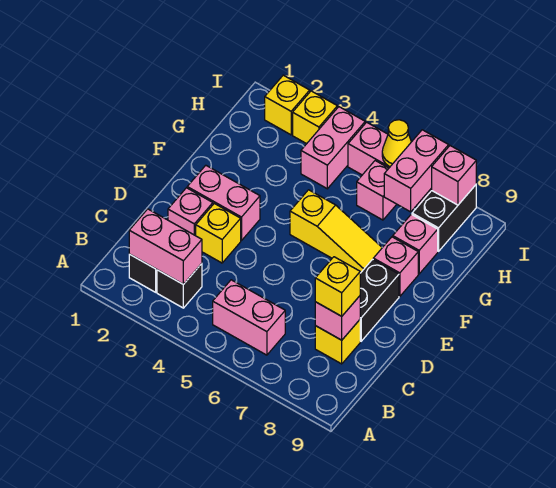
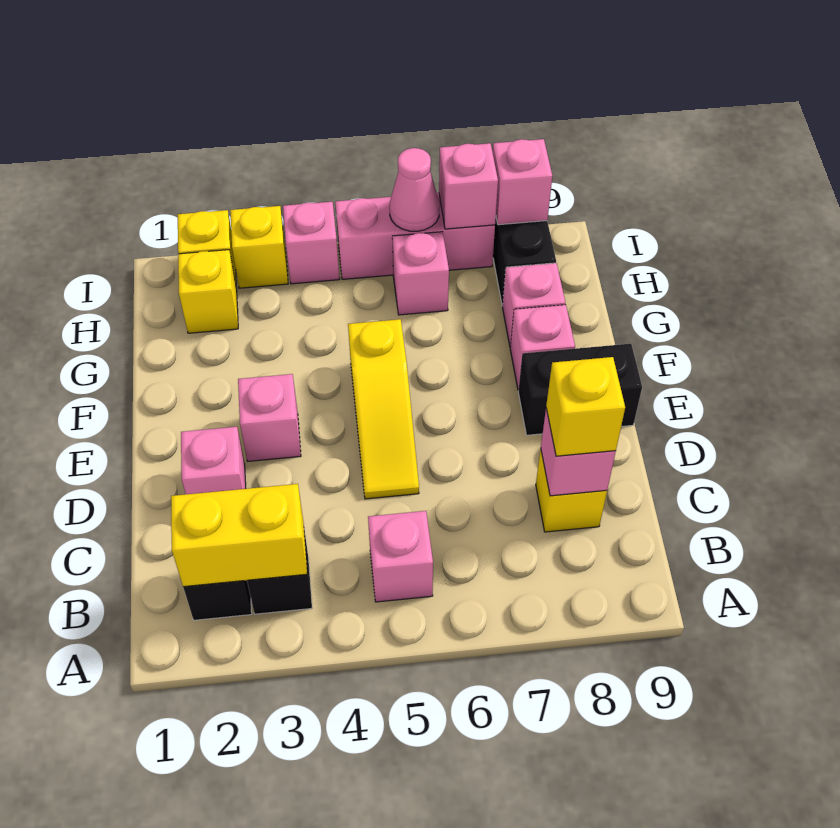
pink brick B2:B3 level 2 -> yellow brick B2:B3 level 2
pink brick B5:B6 level 1 -> pink brick B5 level 1
yellow brick D3 level 1 -> yellow brick H2 level 1
black brick D8:E8 level 1 -> black brick E8:E9 level 1
pink brick E2:E3 level 1 -> pink brick E3 level 1
yellow slope F5:F7 level 1 top 5 -> yellow slope D5:F5 level 1 top F
pink brick H4:I4 level 1 -> pink brick I4 level 1
pink brick H7:I7 level 2 -> pink brick I7 level 2
yellow cone I6 level 2 -> pink cone I6 level 2

